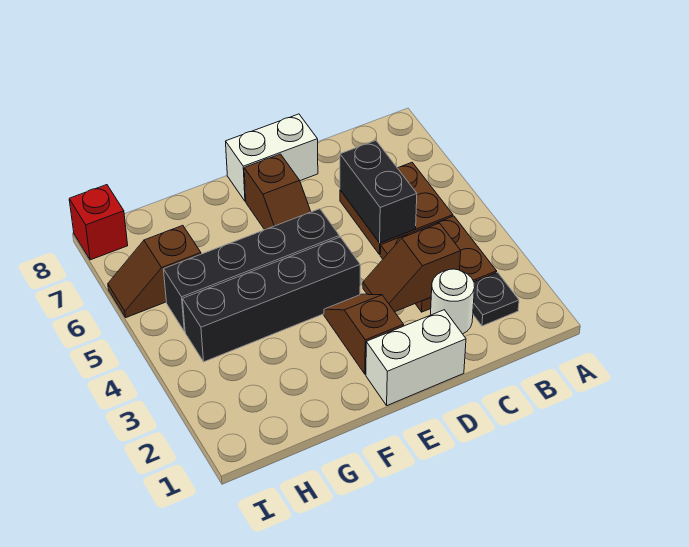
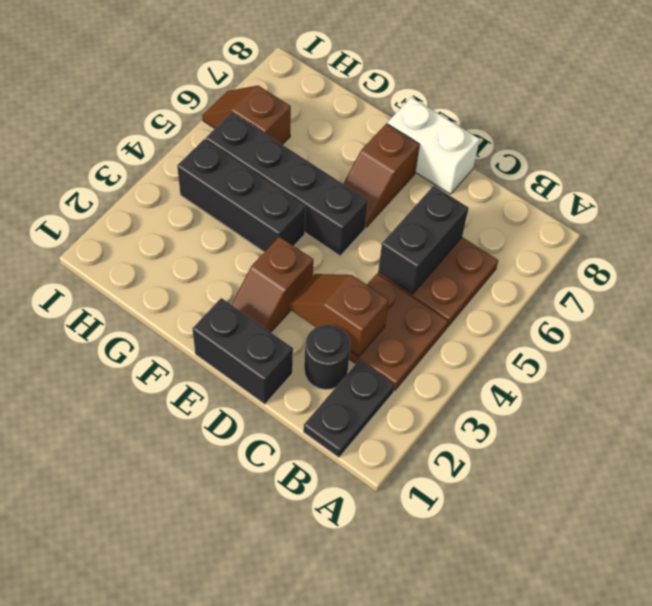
black plate B2 level 1 -> black plate B1:B2 level 1
white round brick C2 level 1 -> black round brick C2 level 1
white brick D1:E1 level 1 -> black brick D1:E1 level 1
brown slope E2:E3 level 1 top 2 -> brown slope E2:E3 level 1 top 3
black brick E4:H4 level 1 -> black brick F4:H4 level 1
red brick I8 level 1 -> none

